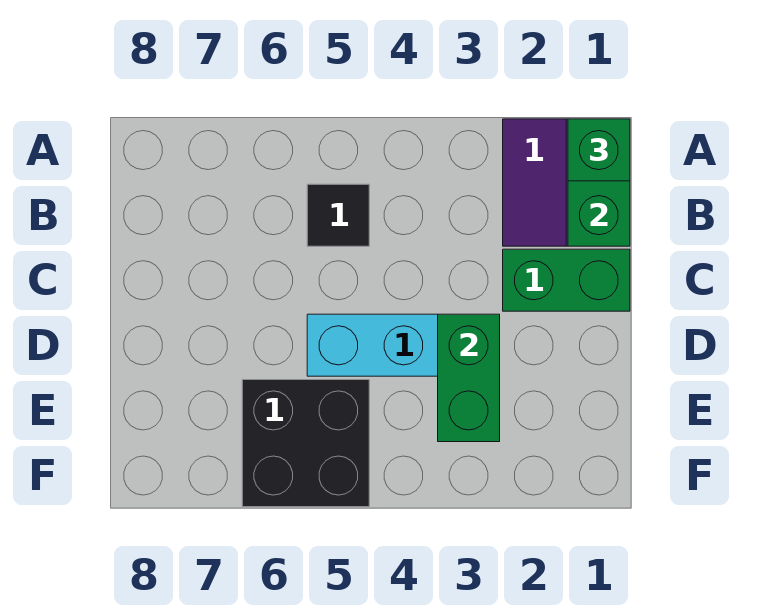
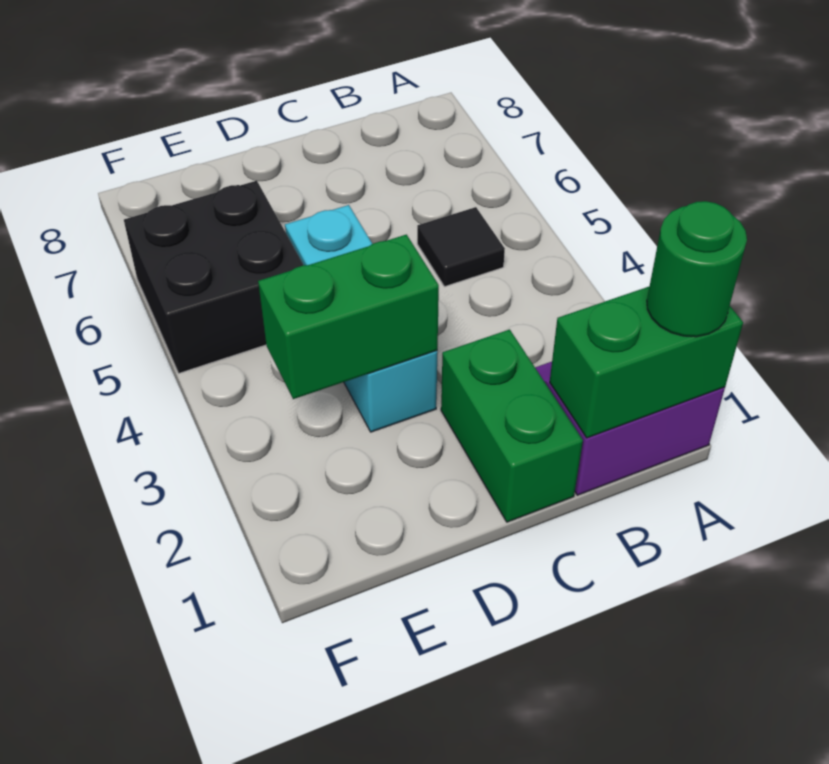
green brick A1 level 3 -> green round brick A1 level 3

